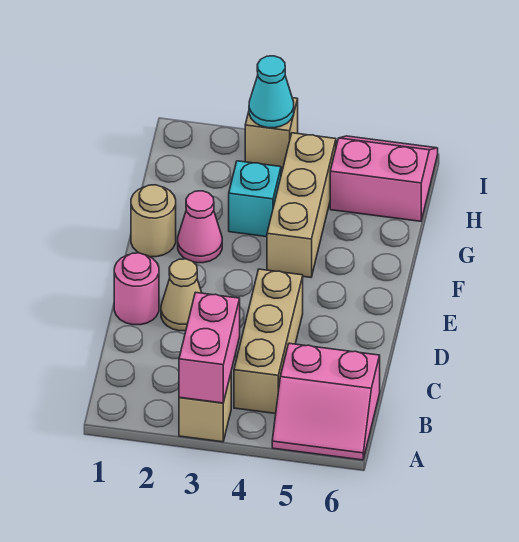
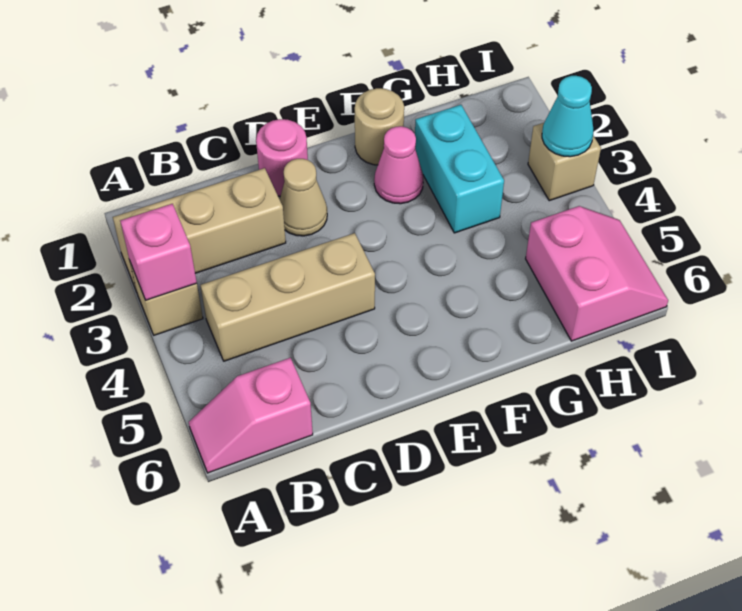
pink brick A3:B3 level 2 -> pink brick A3 level 2
pink slope A5:B6 level 1 top B -> pink slope A6:B6 level 1 top B
tan brick F4:H4 level 1 -> tan brick A2:C2 level 1
cyan brick G3 level 1 -> cyan brick G2:G3 level 1

